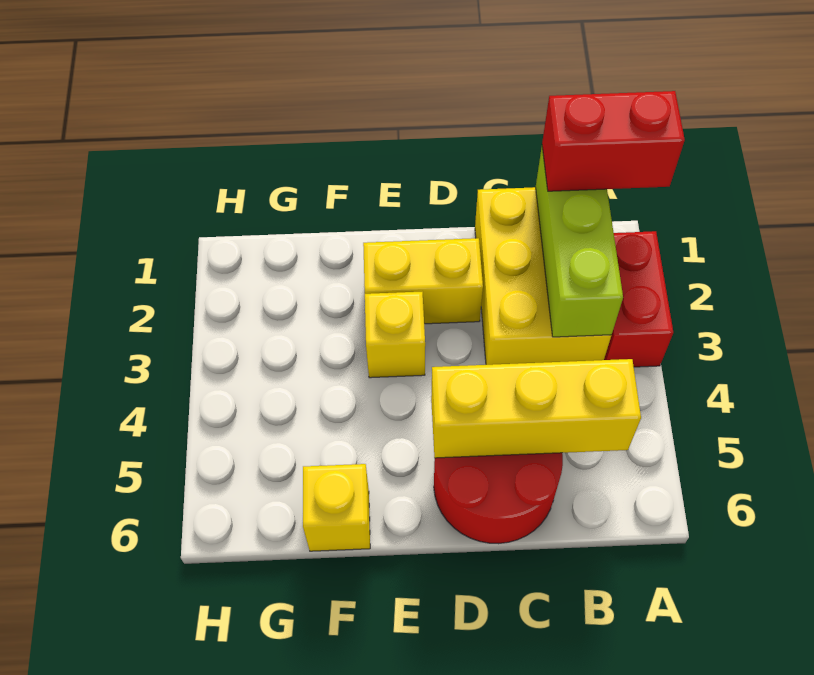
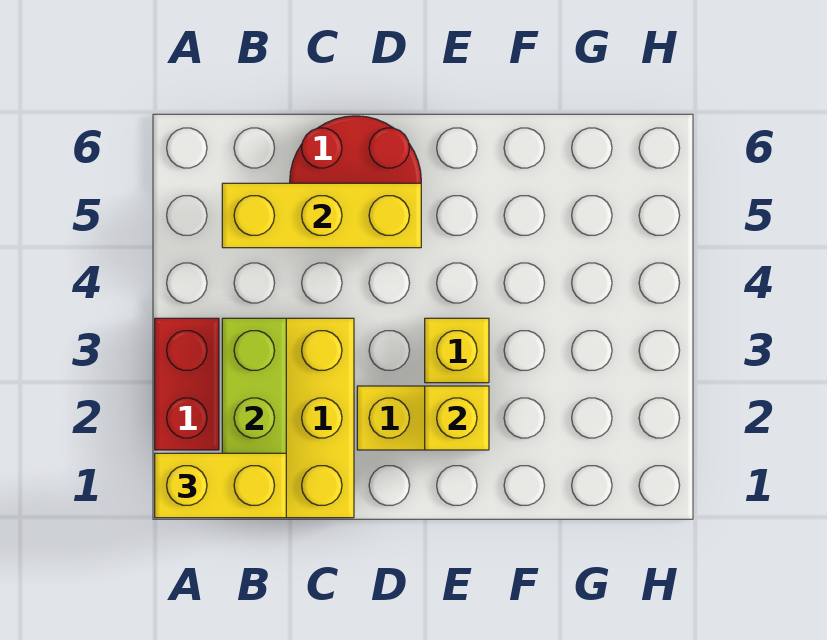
red brick A1:B1 level 3 -> yellow brick A1:B1 level 3
yellow brick F6 level 1 -> yellow brick E2 level 2

